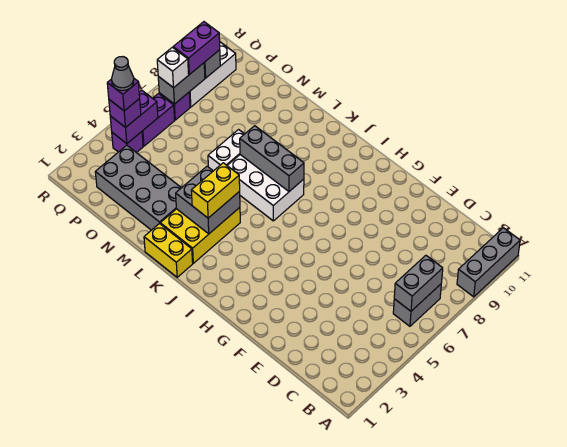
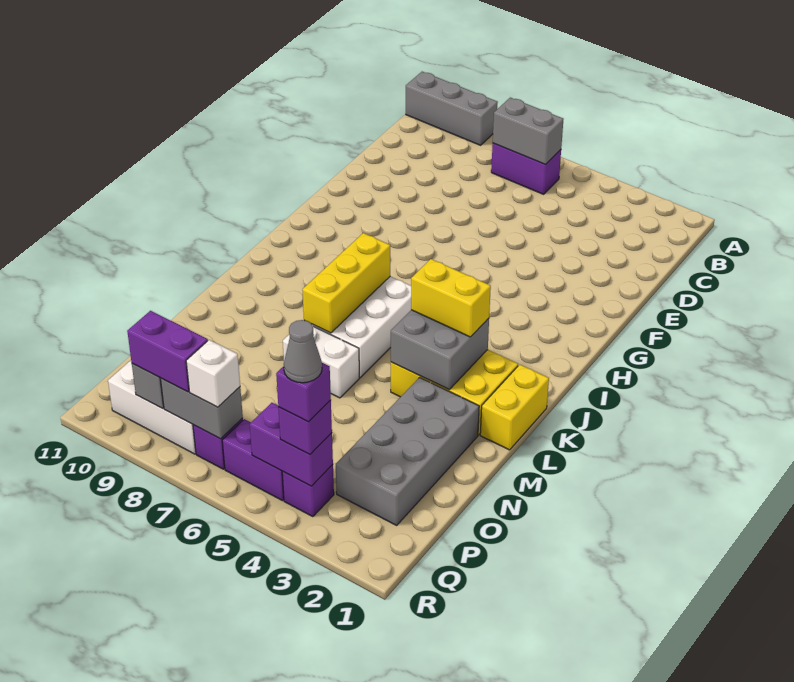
grey brick B6:B7 level 1 -> purple brick B6:B7 level 1
grey brick J7:L7 level 2 -> yellow brick J7:L7 level 2

